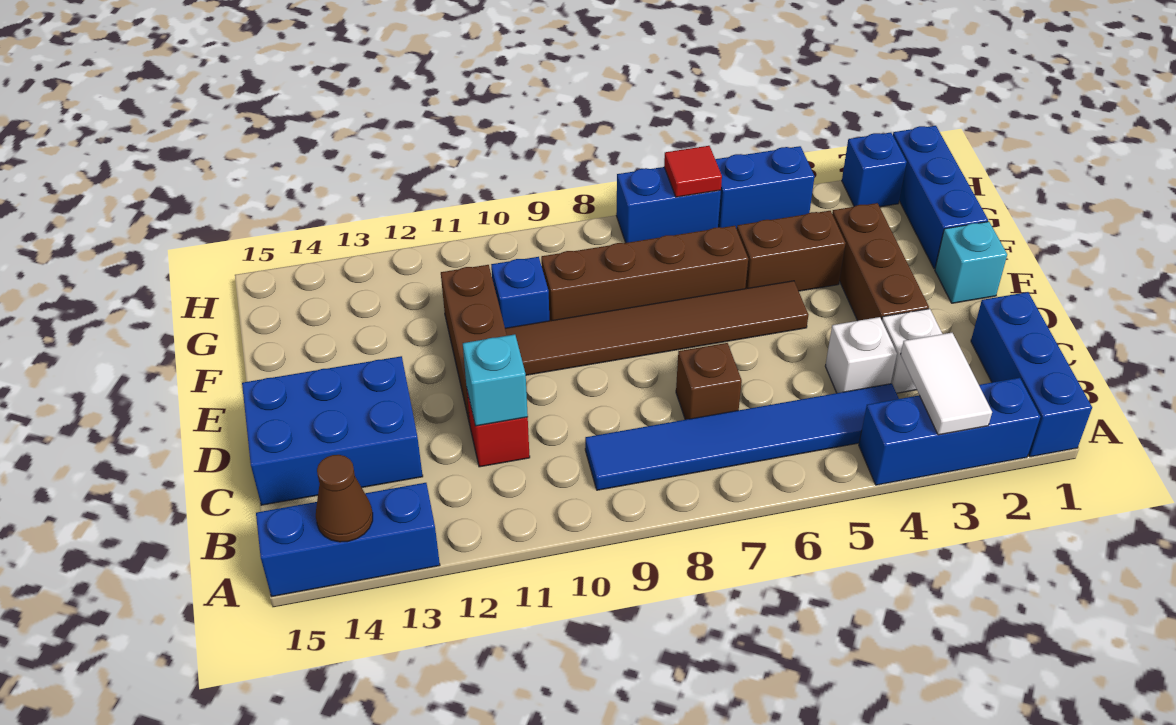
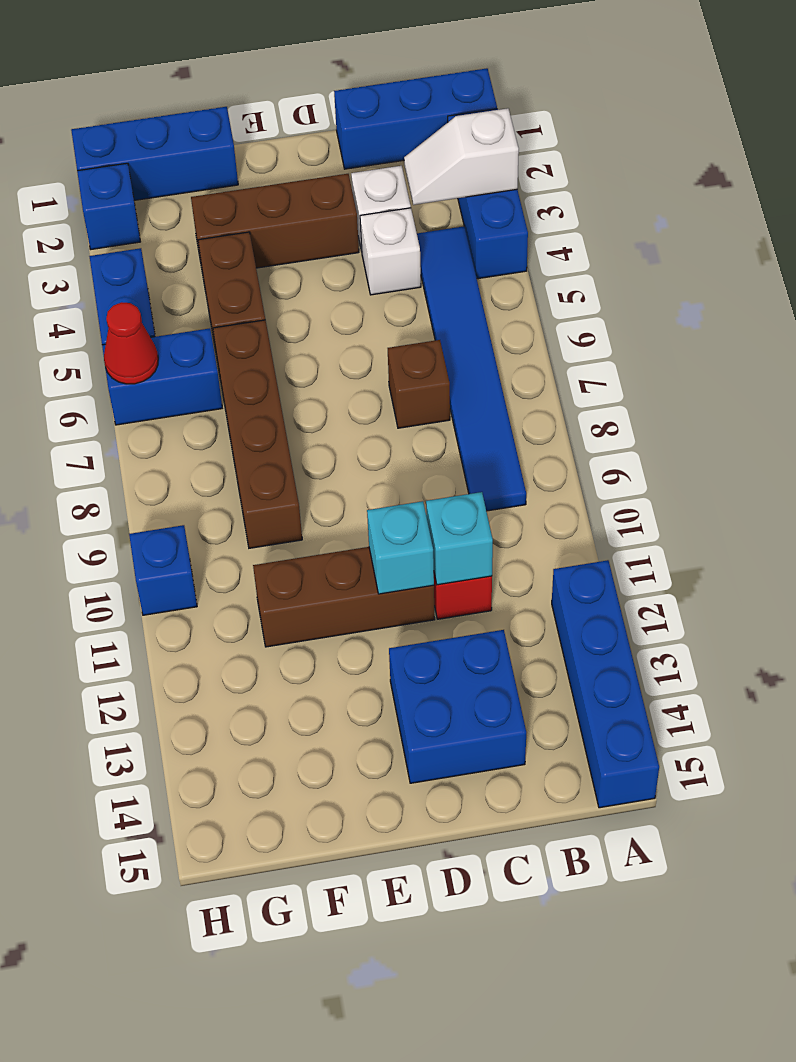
white tile A3:B3 level 2 -> white slope A3:B3 level 2 top A
blue brick A13:A15 level 1 -> blue brick A12:A15 level 1
brown cone A14 level 2 -> none
blue brick C13:D15 level 1 -> blue brick C13:D14 level 1
cyan brick E1 level 1 -> cyan brick D11 level 2
brown tile E5:E10 level 1 -> none
blue brick F10 level 1 -> blue brick H10 level 1
blue brick H6:H7 level 1 -> blue brick G6:H6 level 1
red tile H6 level 2 -> red cone H6 level 2

